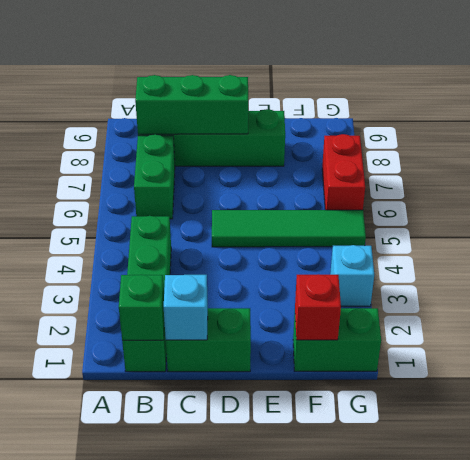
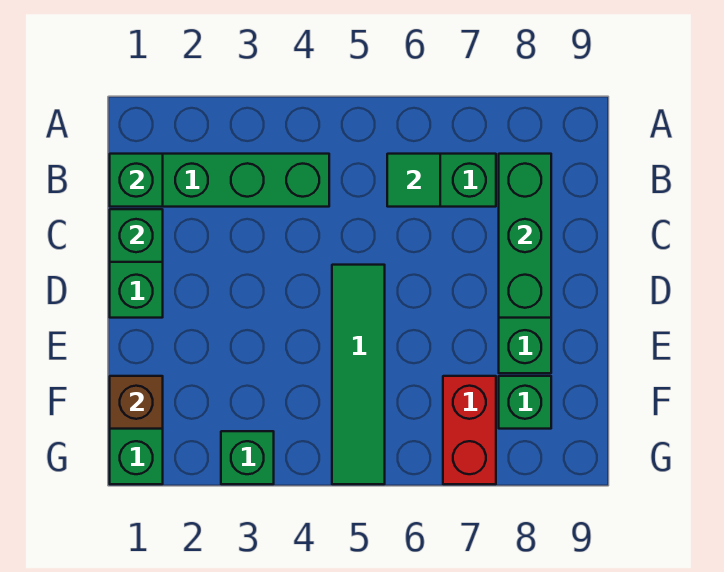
none -> green tile B6 level 2
cyan brick C1 level 2 -> green brick C1 level 2
red brick F1 level 2 -> brown brick F1 level 2
none -> green brick F8 level 1
cyan brick G3 level 1 -> green brick G3 level 1
red brick G6:G7 level 1 -> red brick F7:G7 level 1

